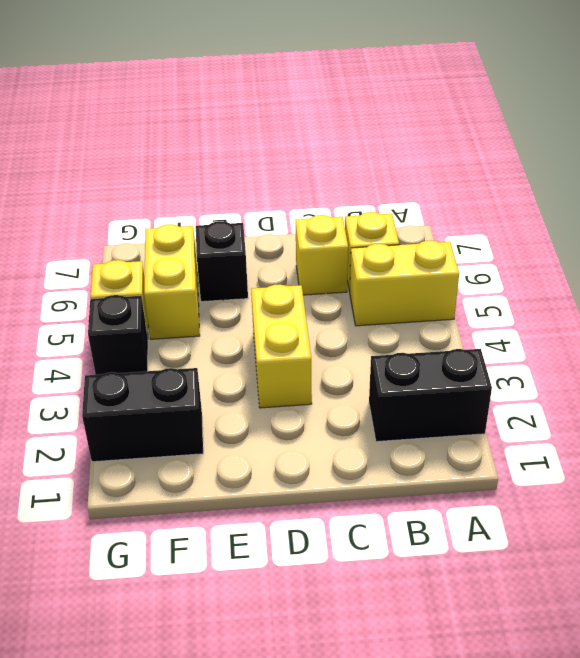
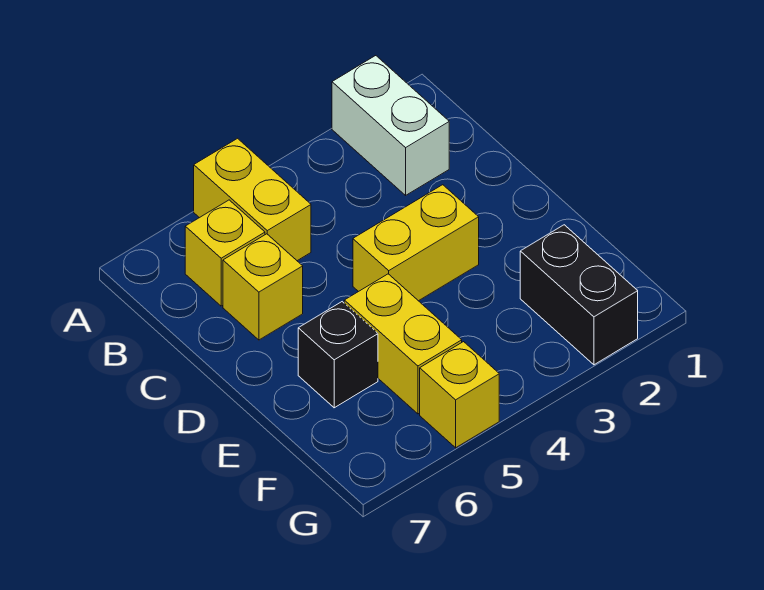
black brick A2:B2 level 1 -> white brick A2:B2 level 1
yellow brick F5:F6 level 1 -> yellow brick E5:F5 level 1
black brick G4 level 1 -> none

